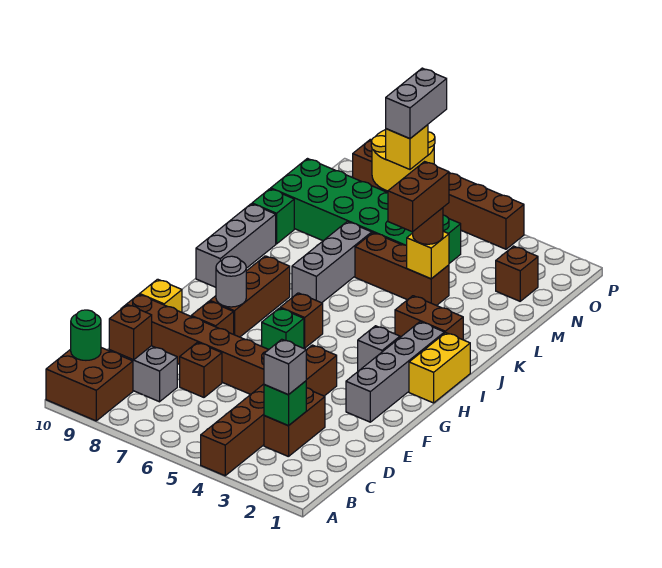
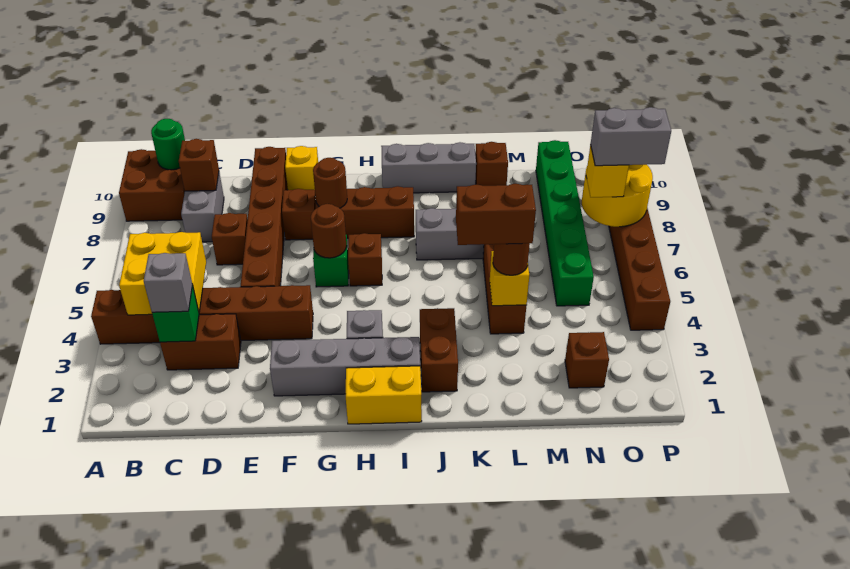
none -> yellow brick B4:C5 level 2
none -> brown round brick G6 level 2
grey round brick G8 level 2 -> brown round brick G8 level 2
green brick L10 level 1 -> brown brick L10 level 1
green brick M5:N10 level 1 -> green brick N5:N10 level 1

